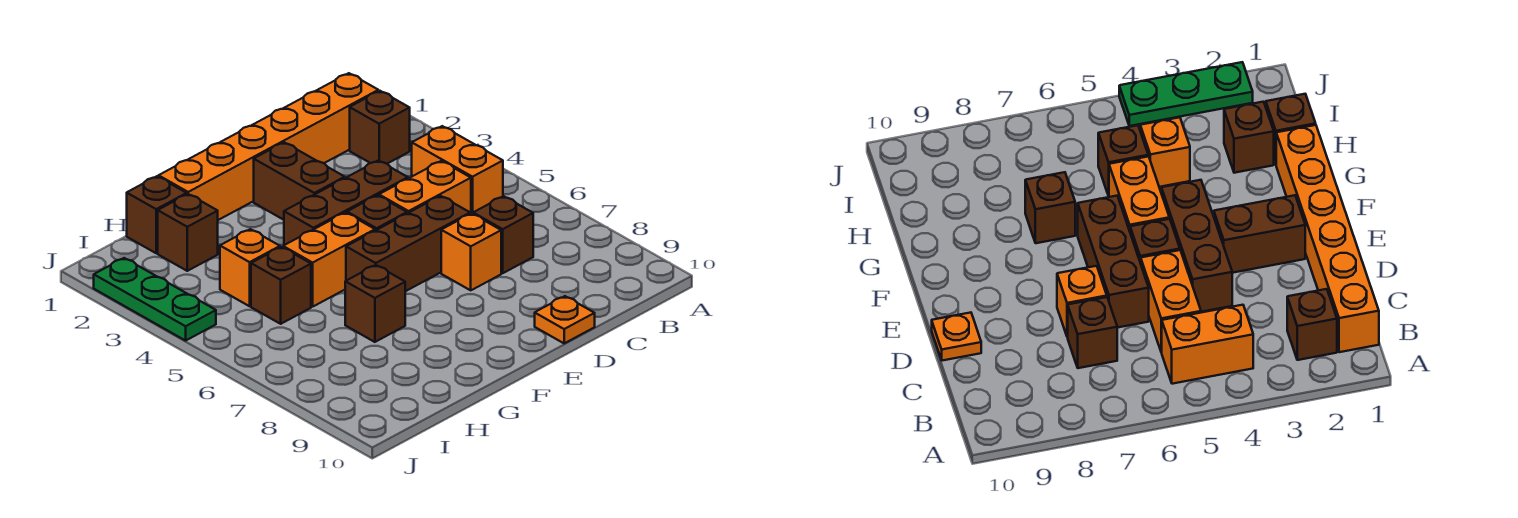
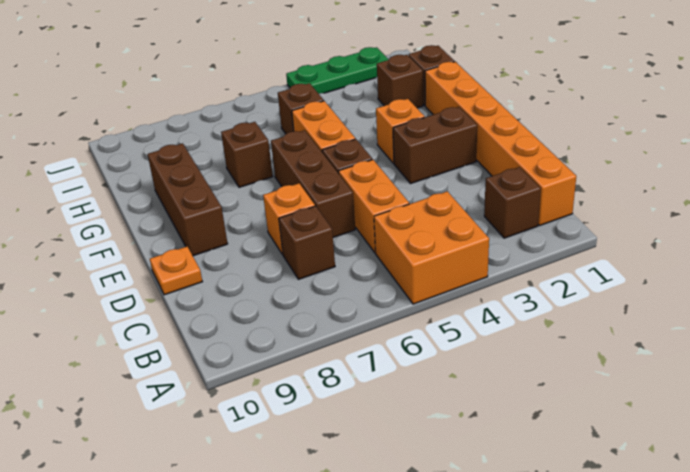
orange brick B4:B5 level 1 -> orange brick A4:B5 level 1
brown brick D4:F4 level 1 -> brown brick E9:G9 level 1
orange brick H4 level 1 -> orange brick F3 level 1

